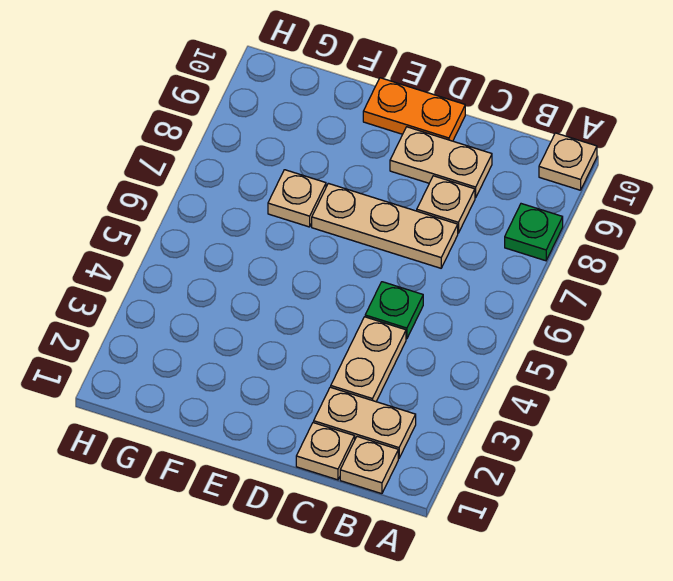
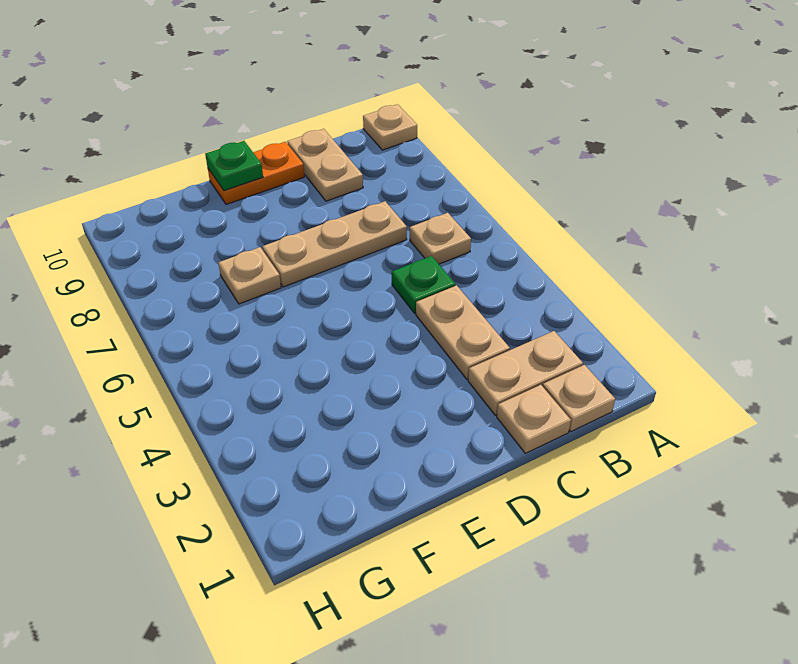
green plate A8 level 1 -> green plate E10 level 2
tan plate C8 level 1 -> tan plate B6 level 1
tan plate C9:D9 level 1 -> tan plate C9:C10 level 1

